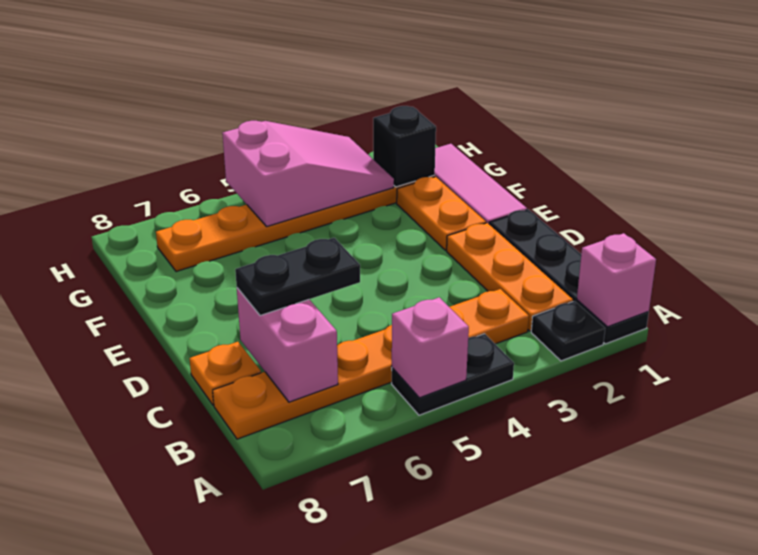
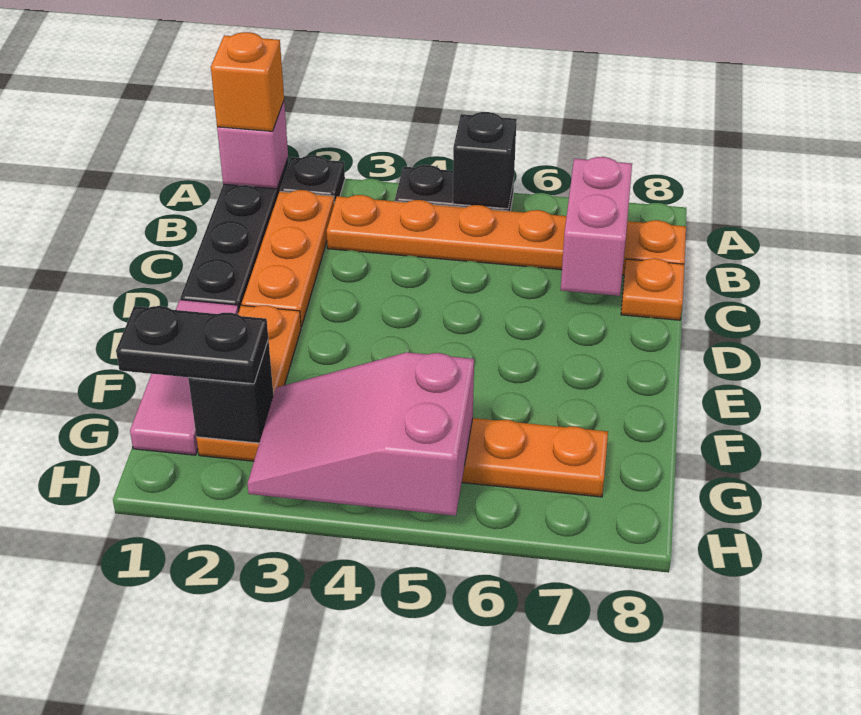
none -> orange brick A1 level 3
pink brick A5 level 2 -> black brick A5 level 2
black plate C6:C7 level 3 -> black plate G1:G2 level 3

